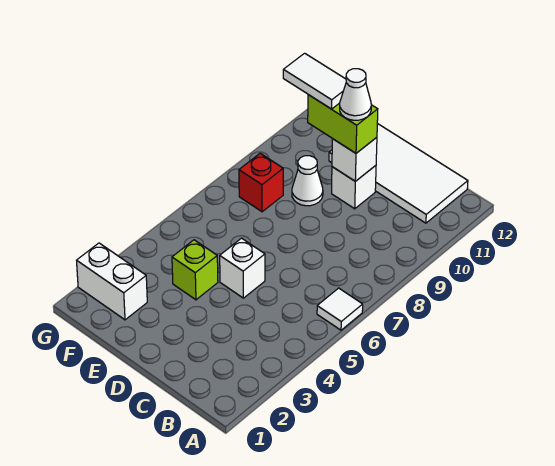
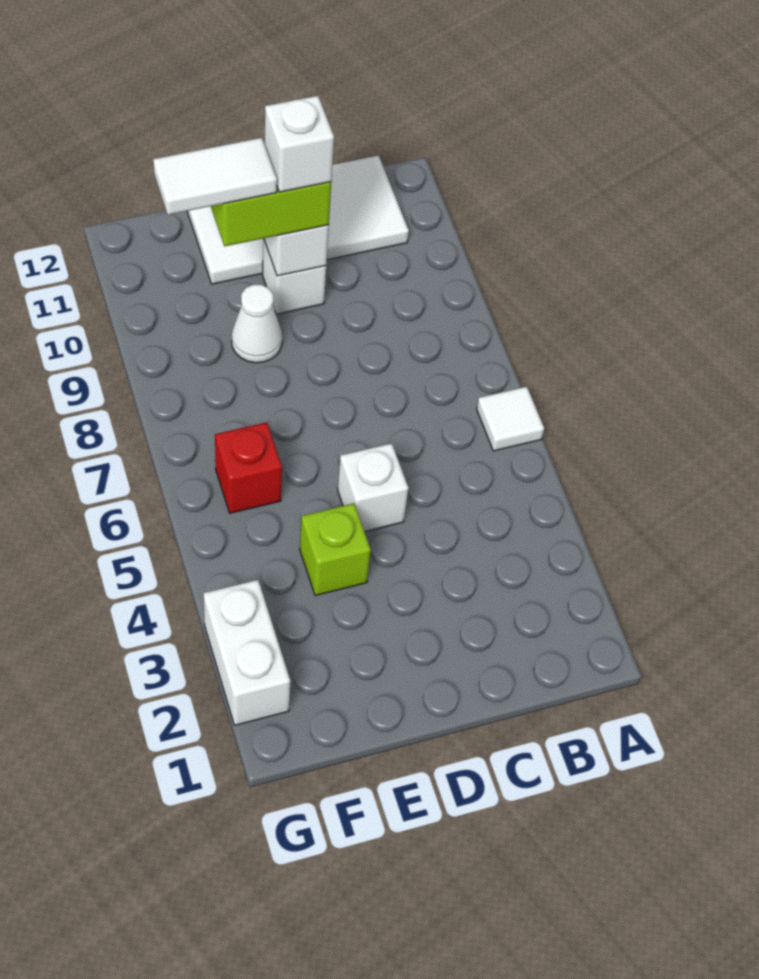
white cone D10 level 4 -> white brick D10 level 4
white brick F2:G2 level 1 -> white brick G2:G3 level 1
red brick F8 level 1 -> red brick F6 level 1

